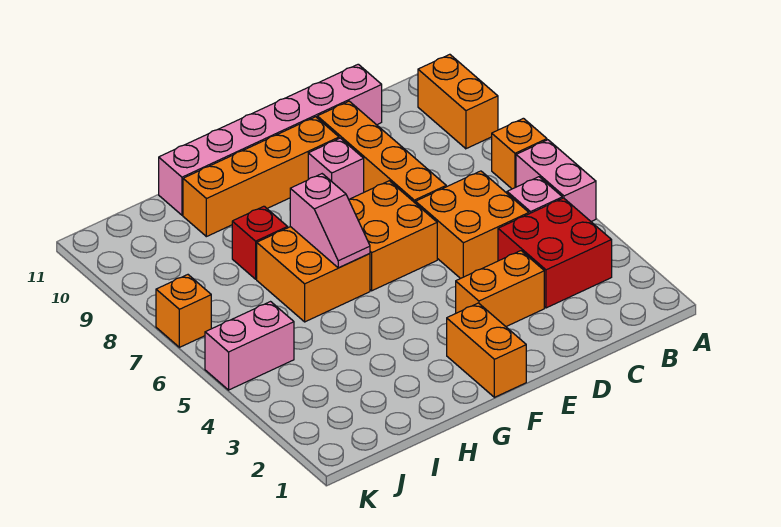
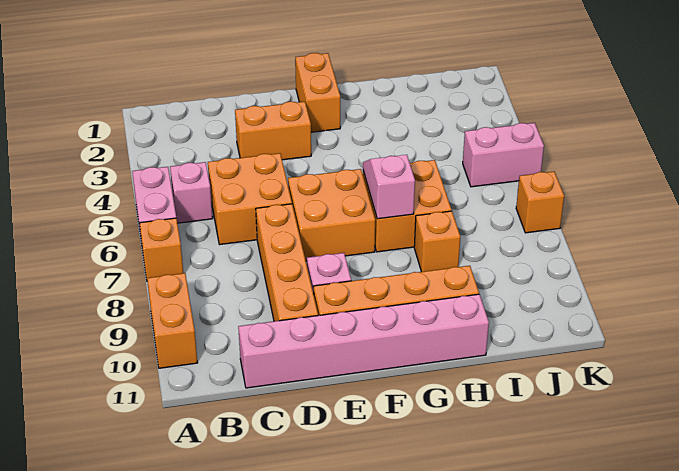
red brick B3:C4 level 1 -> none
red brick H8 level 1 -> orange brick H8 level 1

